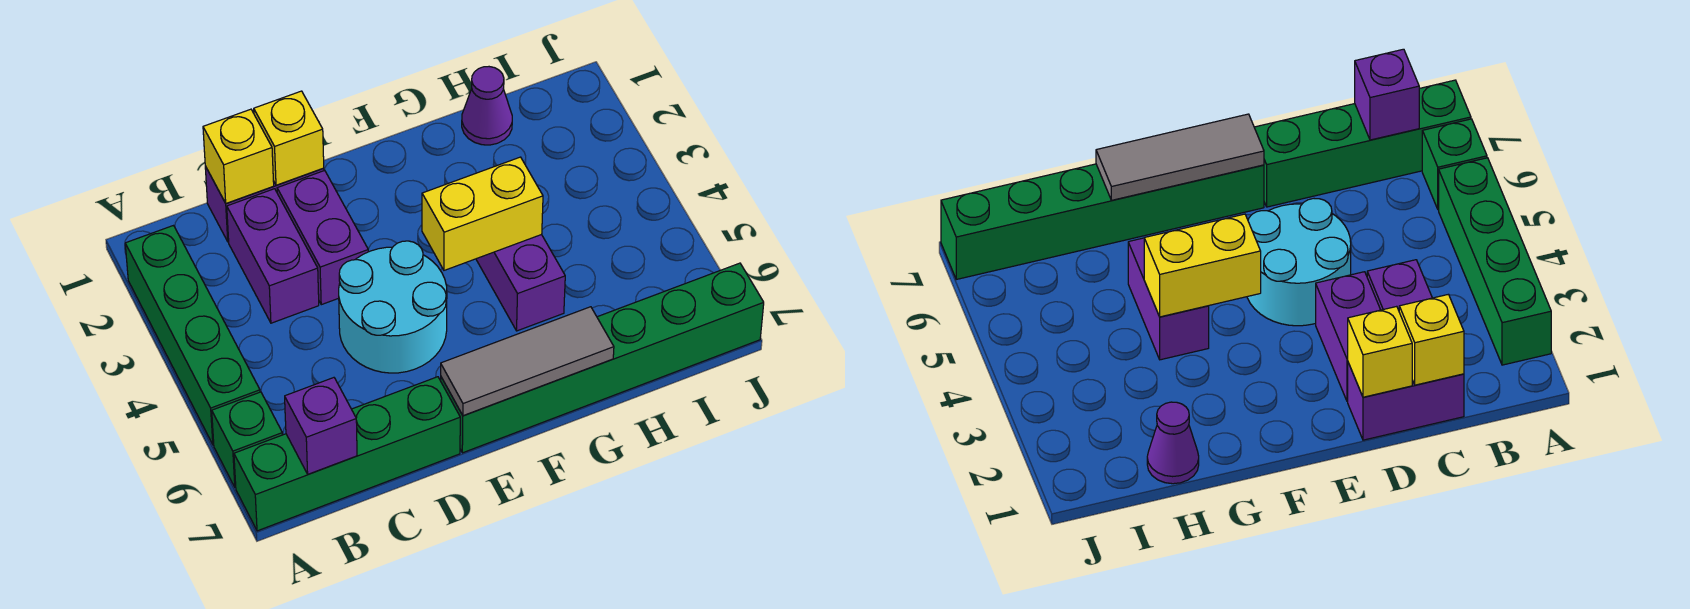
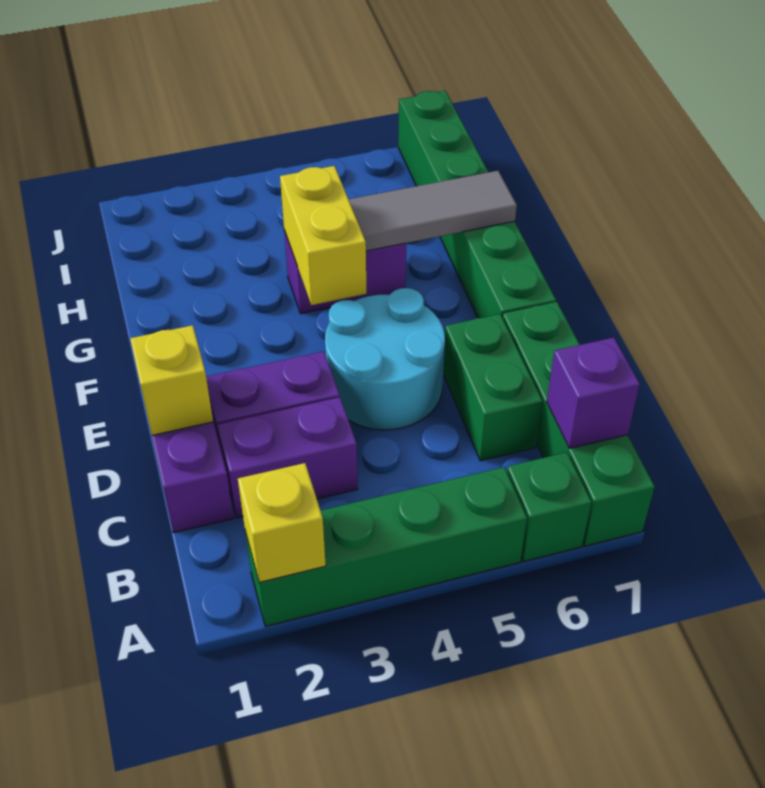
yellow brick C1 level 2 -> yellow brick A2 level 2
none -> green brick C6:D6 level 1
grey tile E7:G7 level 2 -> grey tile G5:G7 level 2
purple cone H1 level 1 -> none

